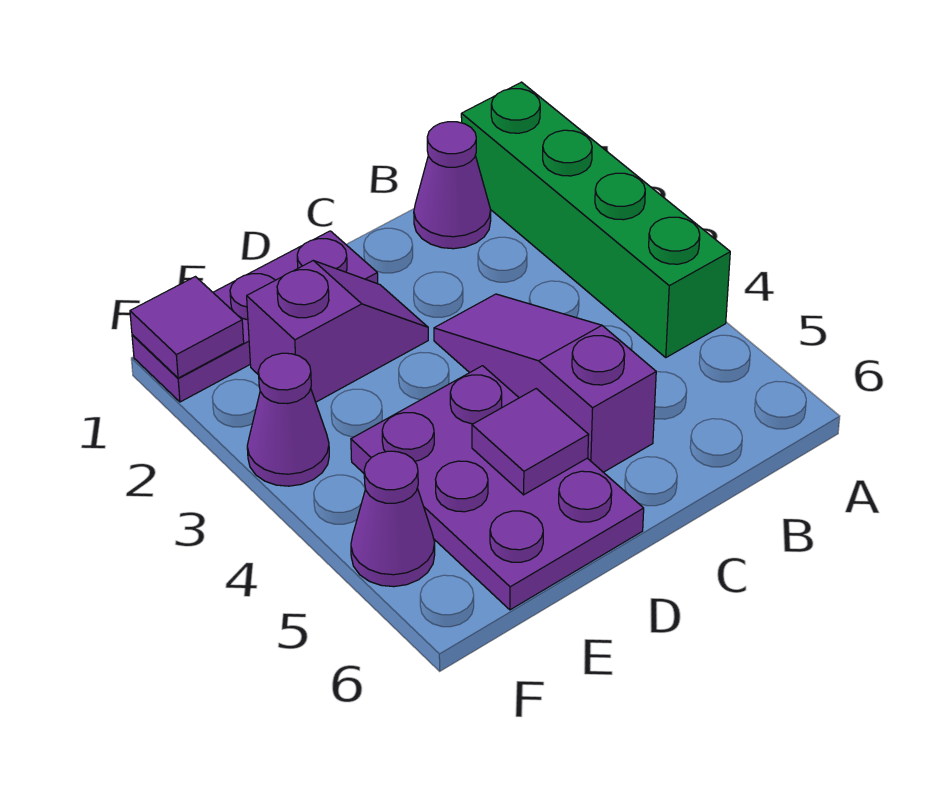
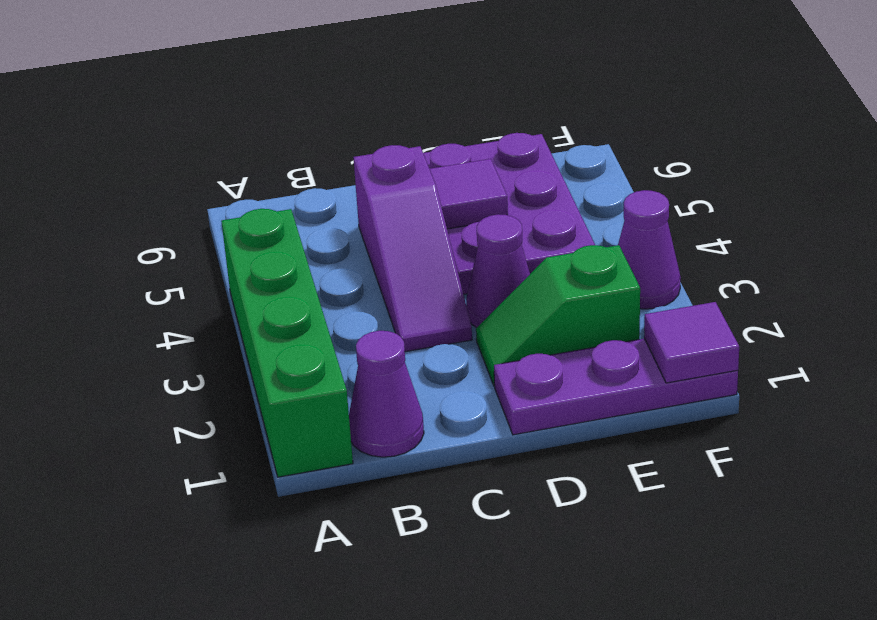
purple slope D2:E2 level 1 top E -> green slope D2:E2 level 1 top E
purple cone F5 level 1 -> purple cone D3 level 1

